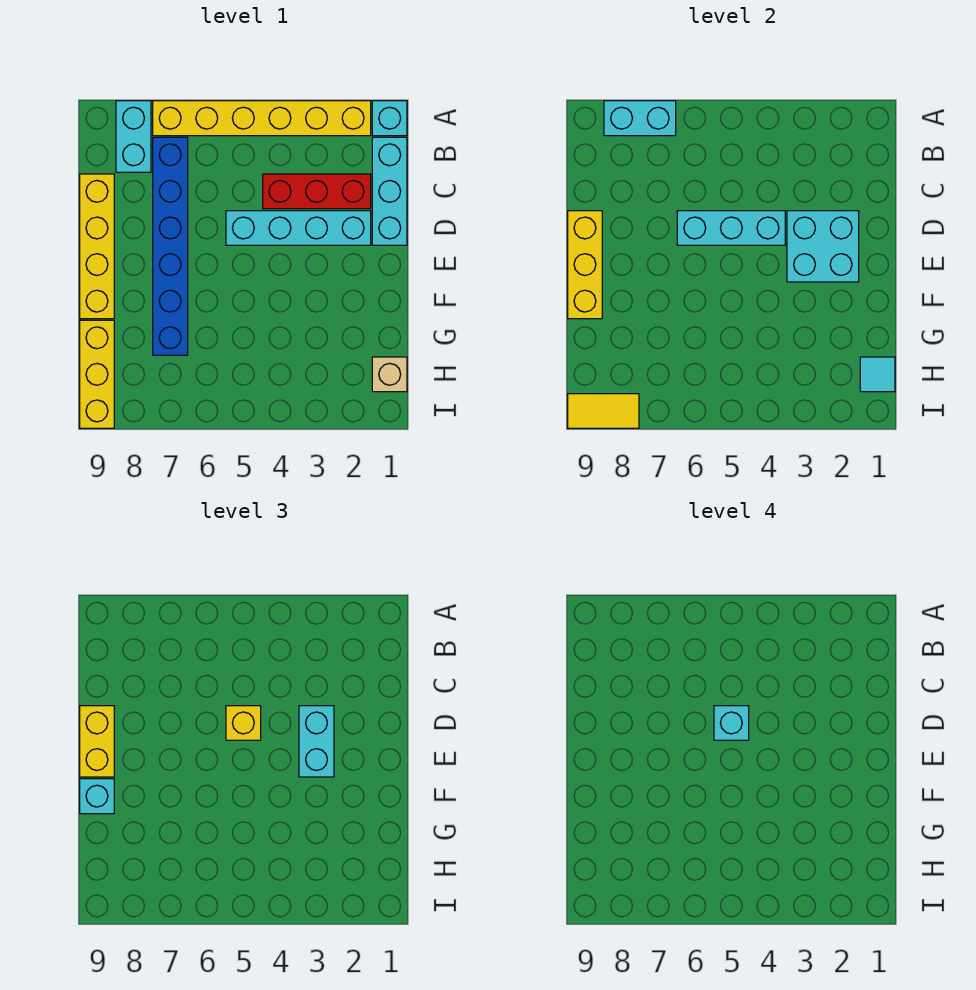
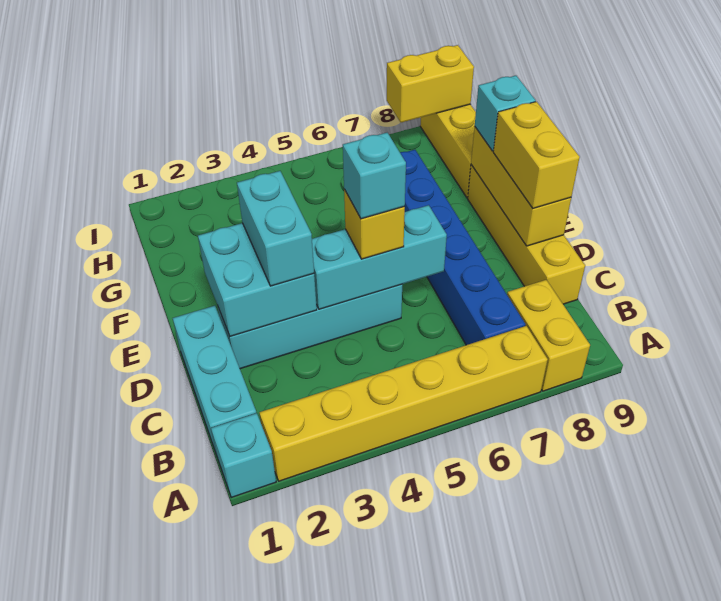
cyan brick A7:A8 level 2 -> none
cyan brick A8:B8 level 1 -> yellow brick A8:B8 level 1
red brick C2:C4 level 1 -> none
tan brick H1 level 1 -> none
cyan tile H1 level 2 -> none
yellow tile I8:I9 level 2 -> yellow brick I8:I9 level 2

